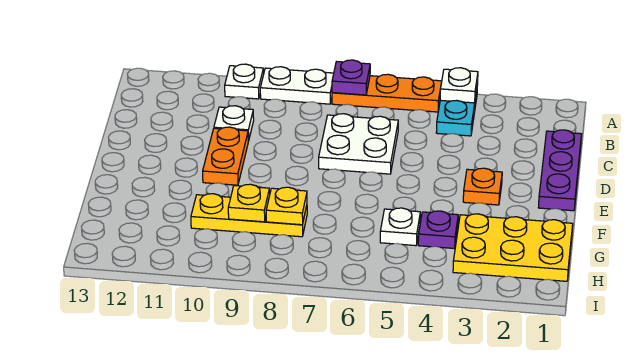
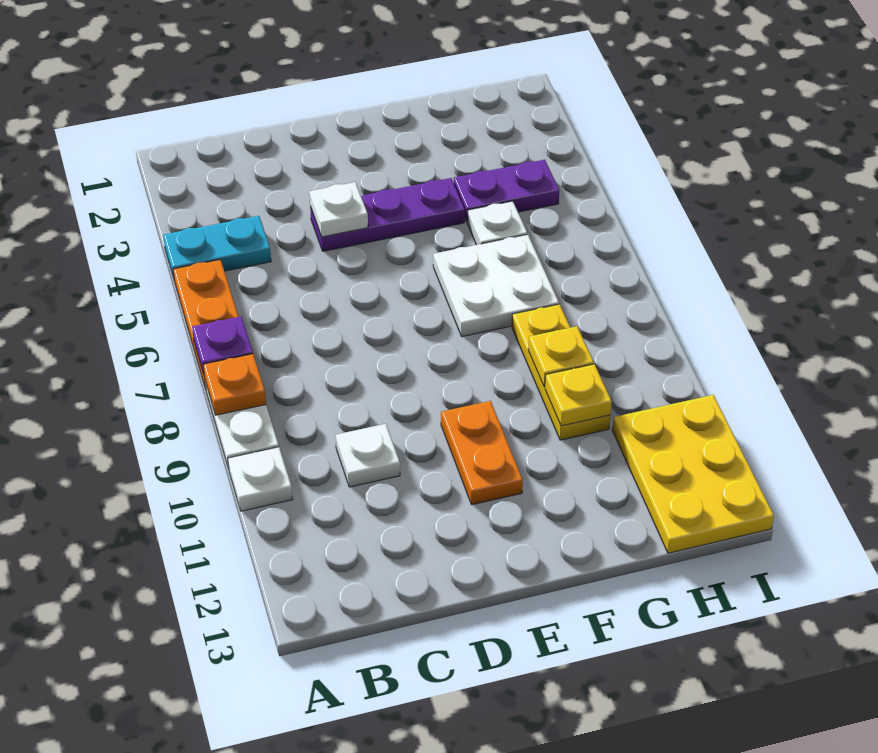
white plate A4 level 2 -> white plate D4 level 2
purple plate C1:E1 level 1 -> purple plate D4:F4 level 1
white plate C6:D7 level 1 -> white plate F6:G7 level 1
orange plate D10:E10 level 1 -> orange plate E10:E11 level 1
orange plate E3 level 1 -> orange plate A8 level 2
yellow plate G1:H3 level 1 -> yellow plate H11:I13 level 1
purple plate G4 level 1 -> purple plate G4:H4 level 1
yellow plate G8 level 2 -> yellow plate G10 level 2

